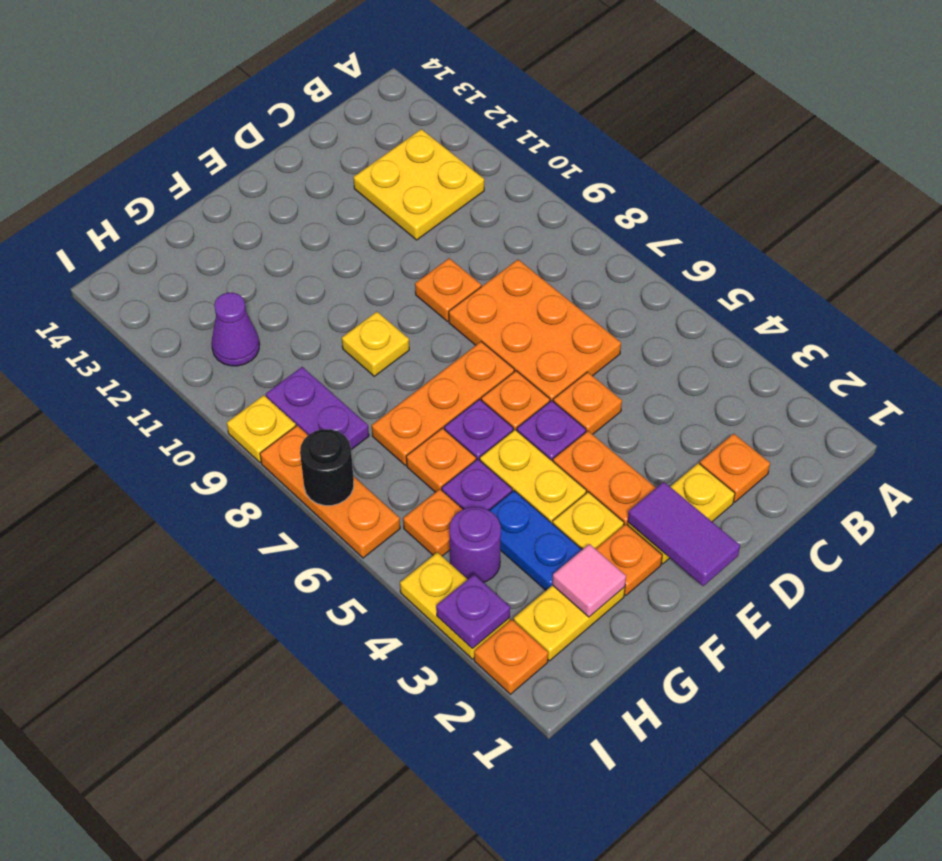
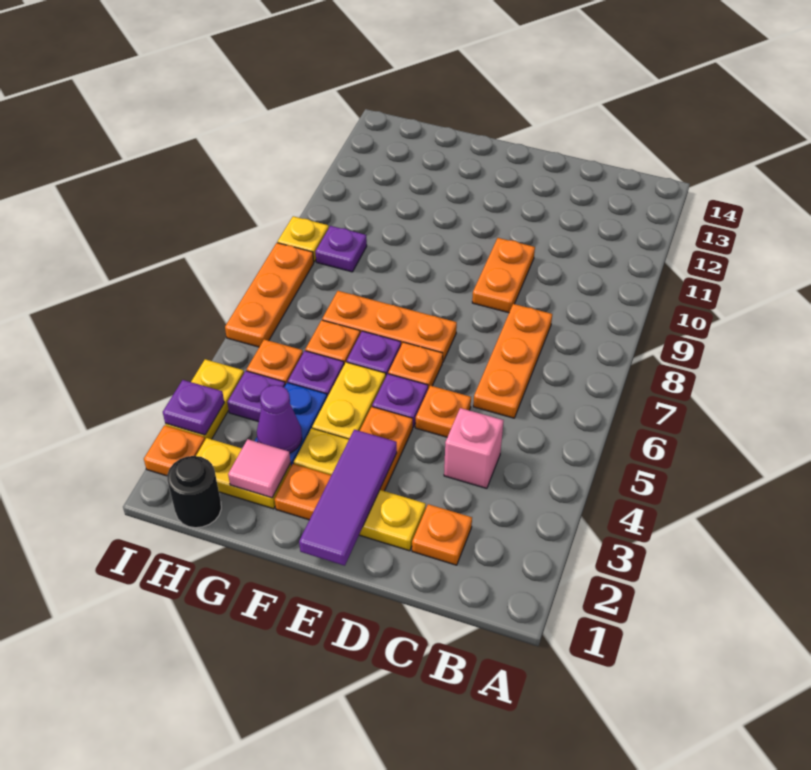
yellow plate B11:C12 level 1 -> none
none -> pink brick C4 level 1
orange plate C6:D8 level 1 -> orange plate C6:C8 level 1
orange plate D9 level 1 -> orange plate D9:D10 level 1
purple tile E1:E2 level 2 -> purple tile E1:E3 level 2
yellow plate F9 level 1 -> none
purple round brick H4 level 1 -> purple plate H4 level 1
purple plate H8:H9 level 1 -> purple plate H9 level 1
purple cone H11 level 1 -> purple cone G3 level 2
black round brick I7 level 2 -> black round brick H1 level 1

